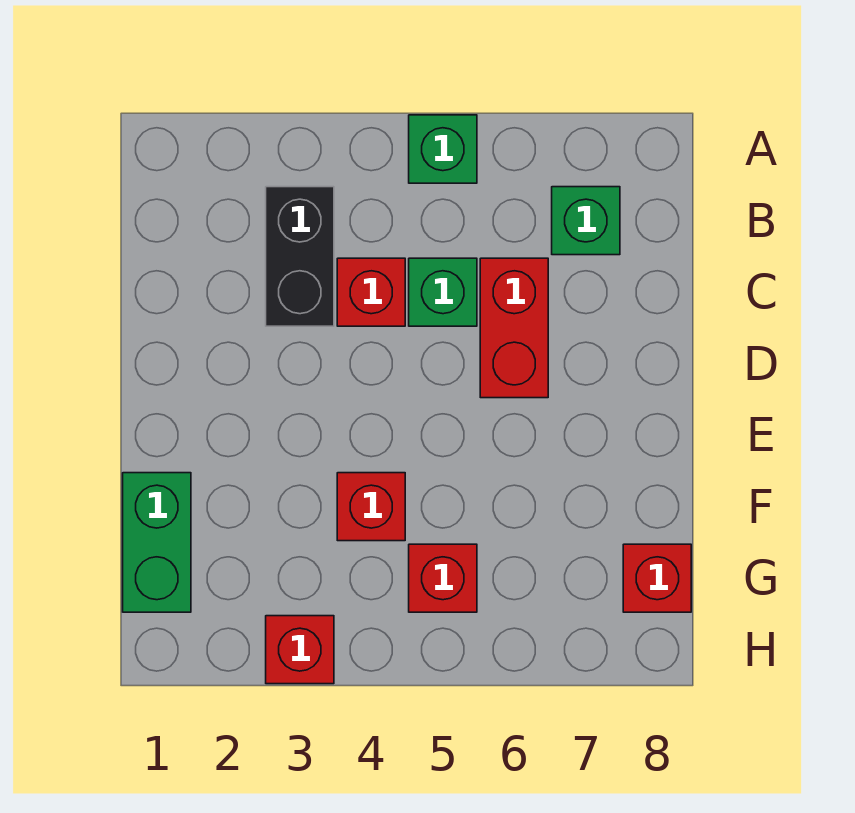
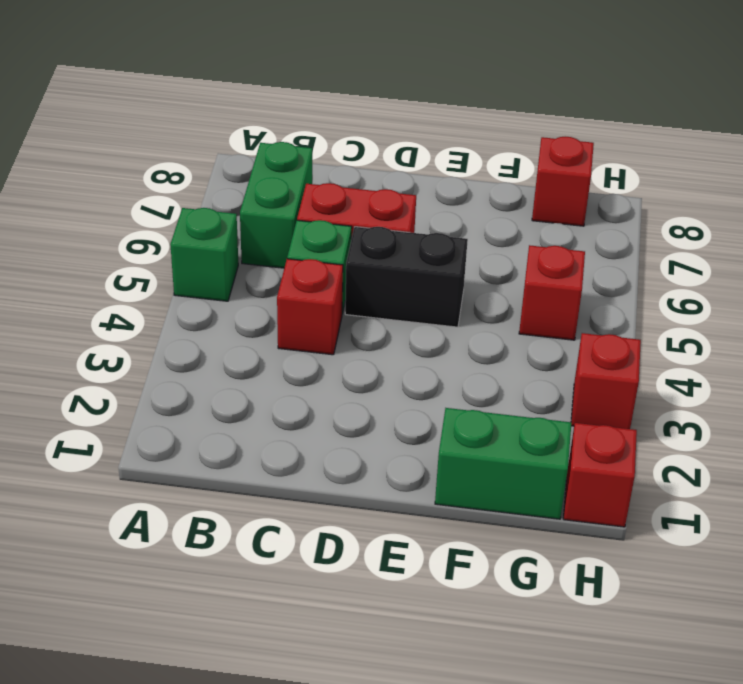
black brick B3:C3 level 1 -> black brick D5:E5 level 1
green brick B7 level 1 -> green brick B6:B7 level 1
red brick F4 level 1 -> red brick H1 level 1

